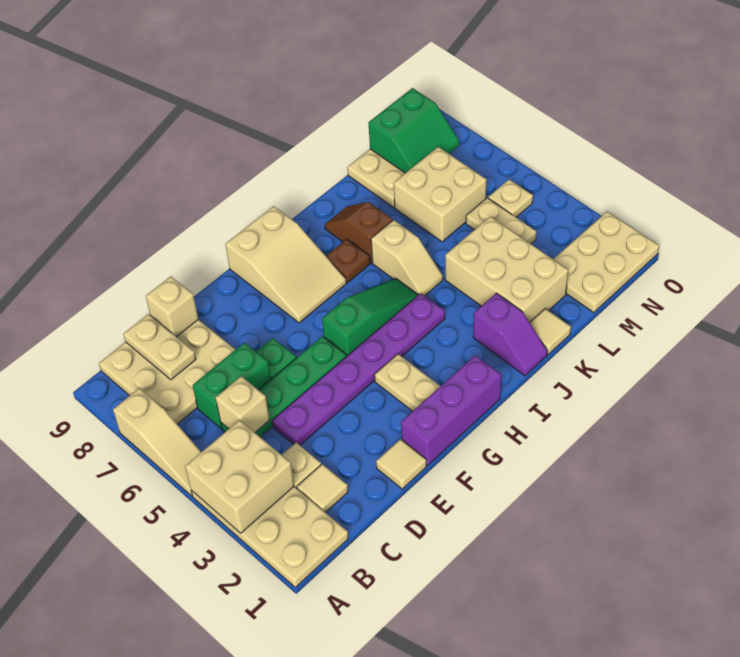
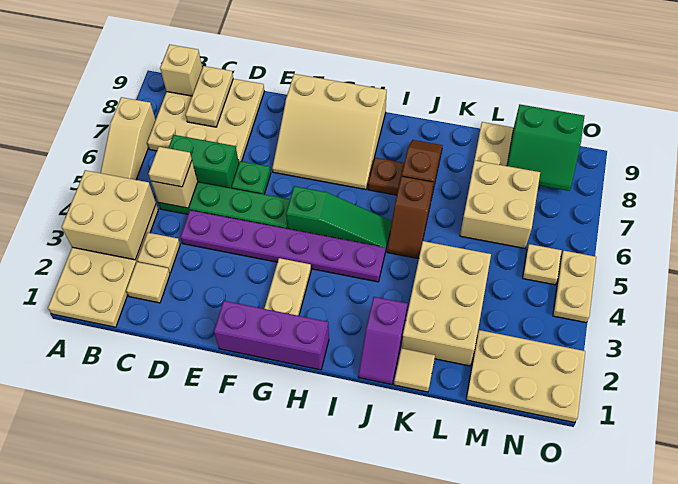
tan brick D9 level 2 -> tan brick B9 level 2
tan tile E1 level 1 -> tan tile C5 level 3
tan slope G7:H9 level 1 top 9 -> tan slope F7:H9 level 1 top 9
tan slope J5:J6 level 1 top 6 -> brown slope J5:J6 level 1 top 6
tan plate M4:M5 level 1 -> tan plate O4:O5 level 1

